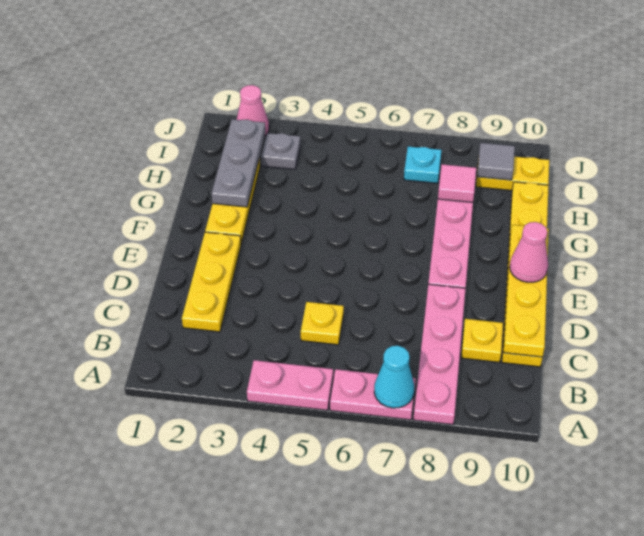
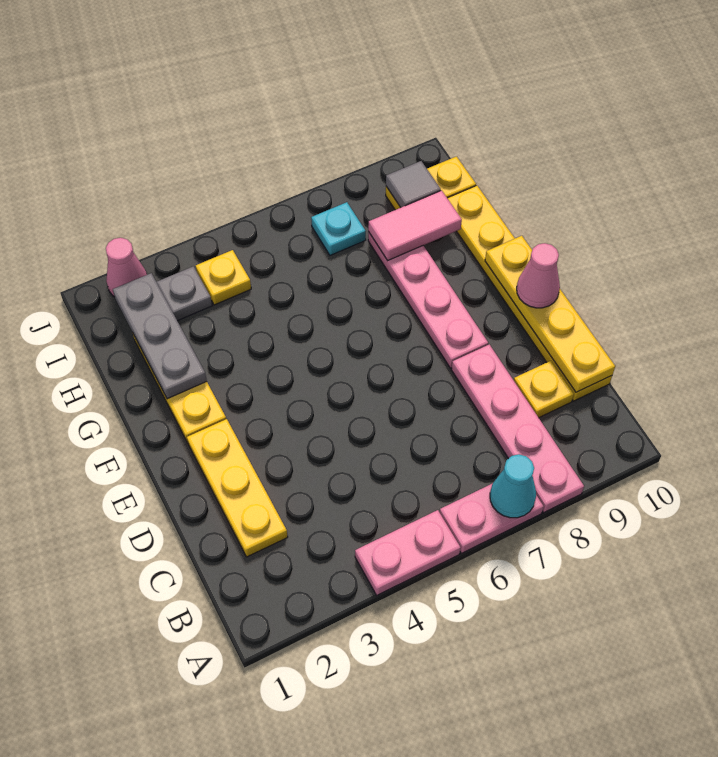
yellow plate C5 level 1 -> yellow plate I4 level 1
pink tile H8 level 2 -> pink tile H8:H9 level 2

